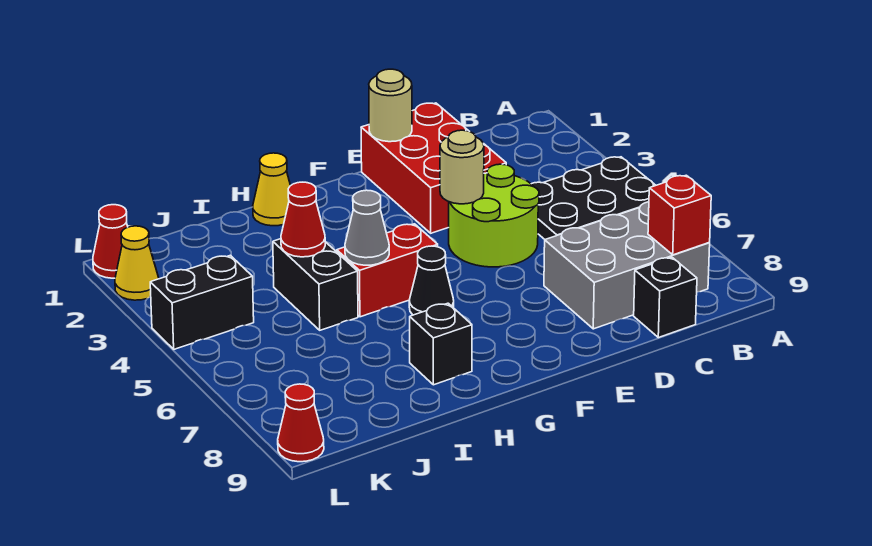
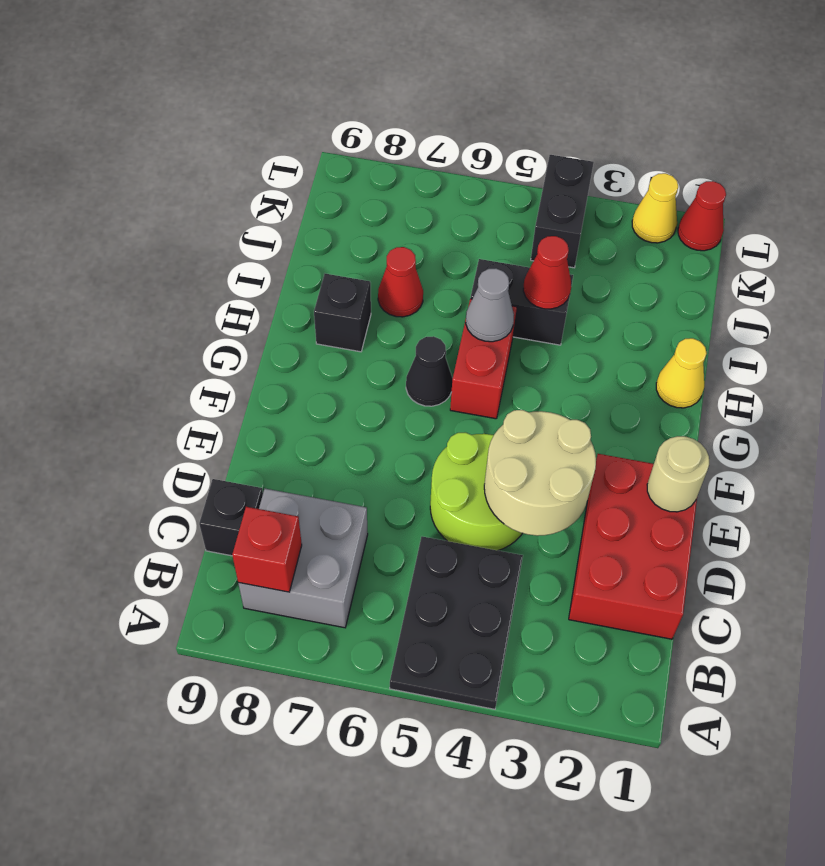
grey brick B7:D8 level 1 -> grey brick B7:C8 level 1
red brick D1:E3 level 1 -> red brick C1:E2 level 1
tan round brick E4 level 2 -> tan round brick D3:E4 level 2
red cone L9 level 1 -> red cone I7 level 1

